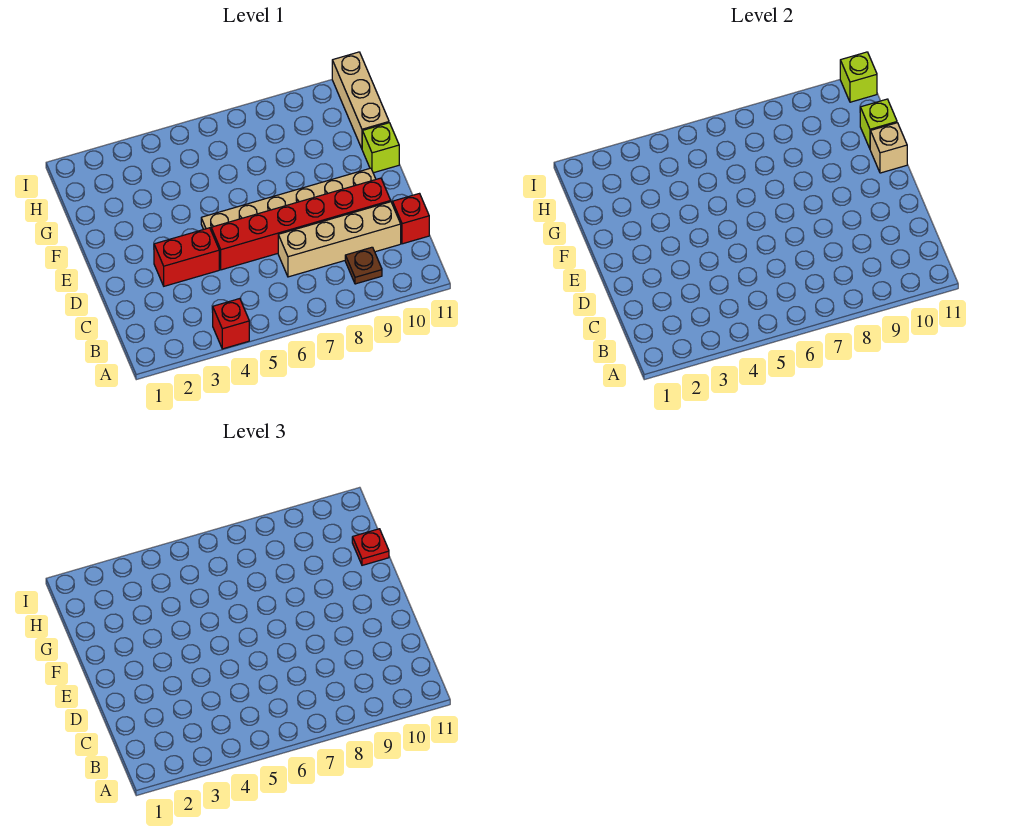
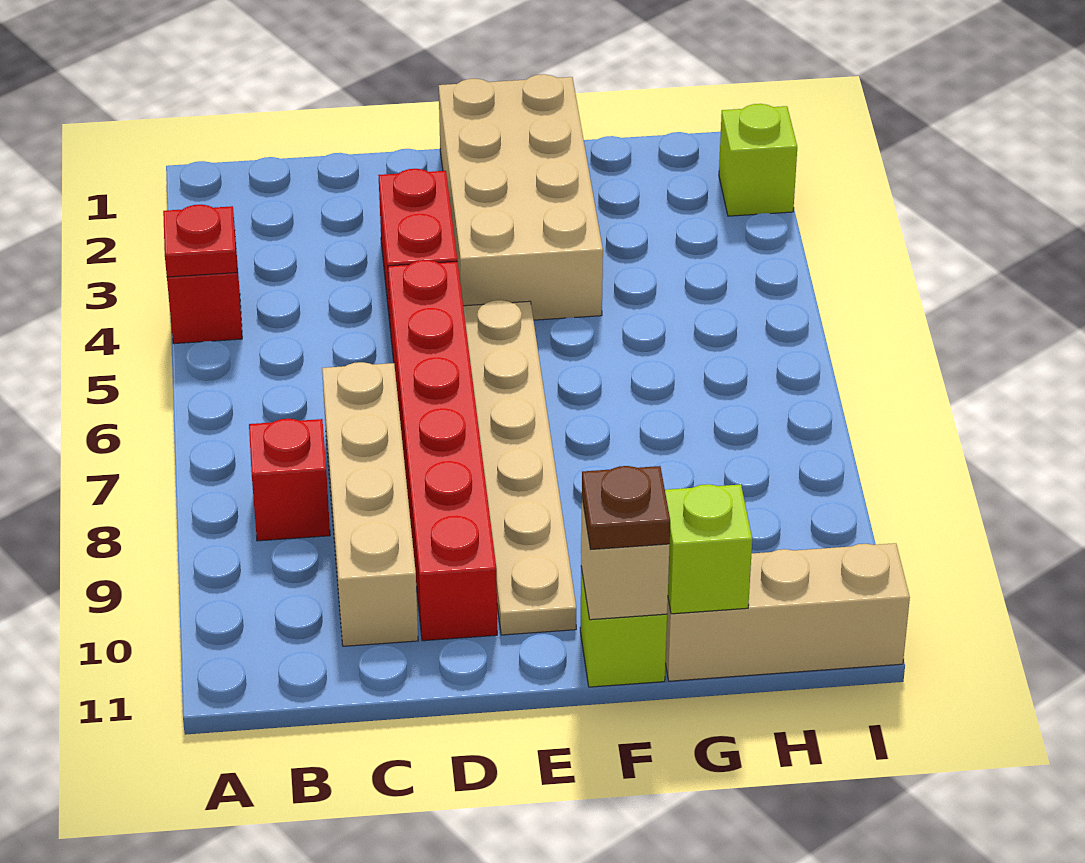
brown plate B9 level 1 -> brown plate F11 level 3
red brick C11 level 1 -> red brick B8 level 1
none -> tan brick E1:F4 level 1
red plate G11 level 3 -> red plate A4 level 2
lime brick I11 level 2 -> lime brick I2 level 1

